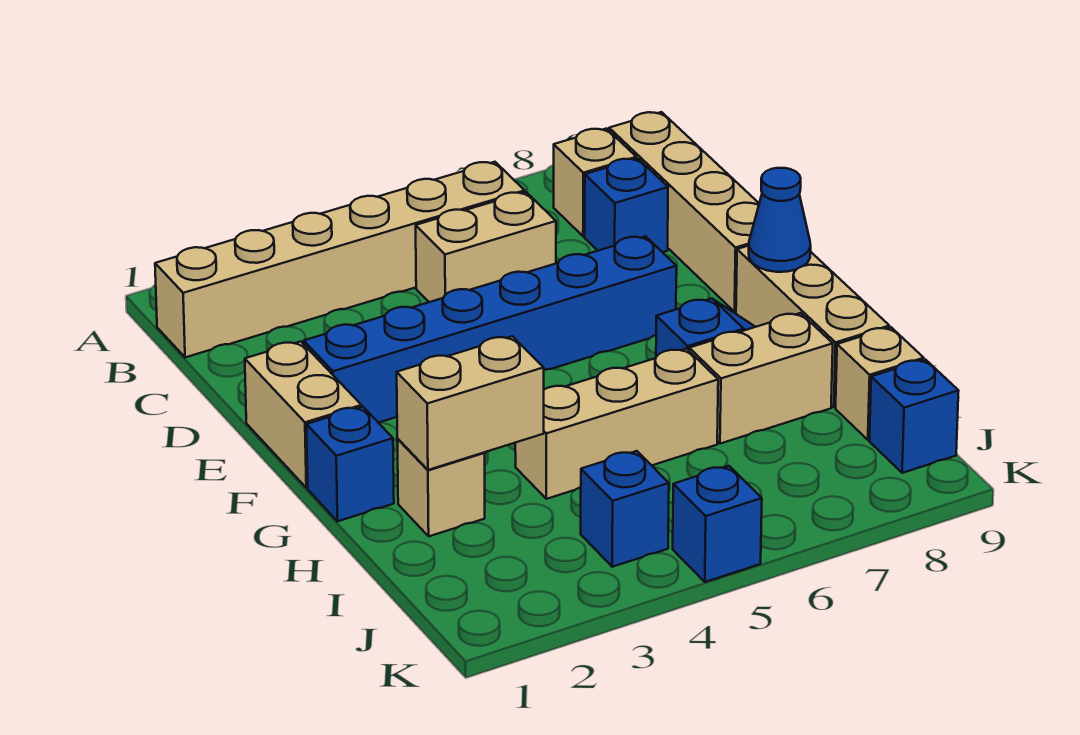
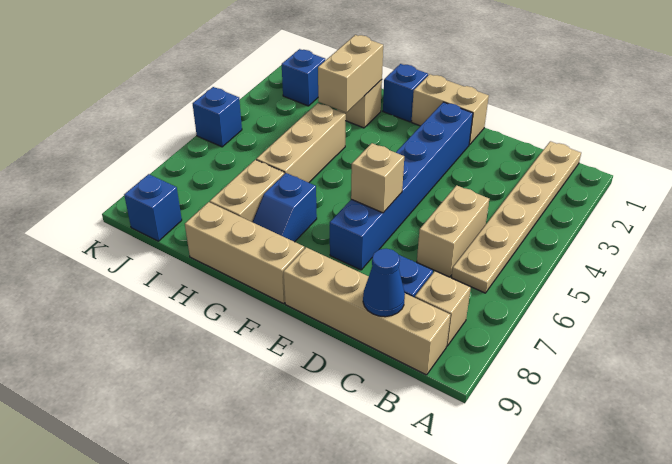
tan brick B1:B6 level 1 -> tan plate B1:B6 level 1
blue cone F9 level 2 -> blue cone C9 level 2
tan brick I9 level 1 -> tan brick E6 level 2
blue brick J4 level 1 -> blue brick J2 level 1

